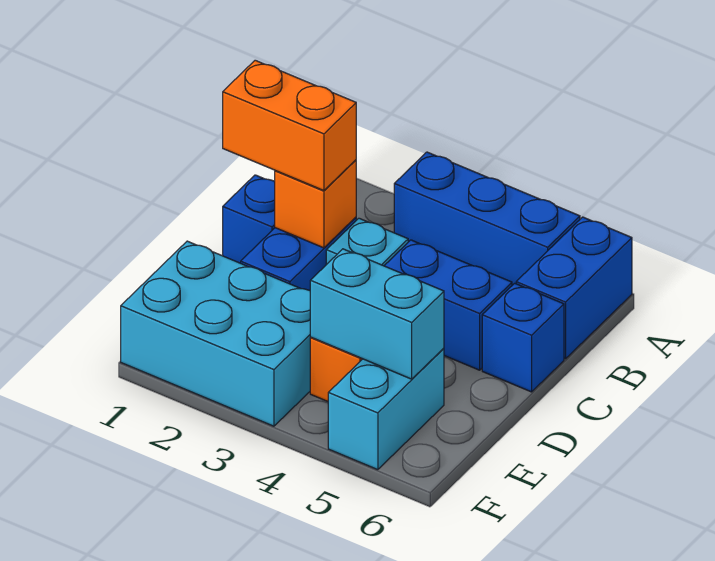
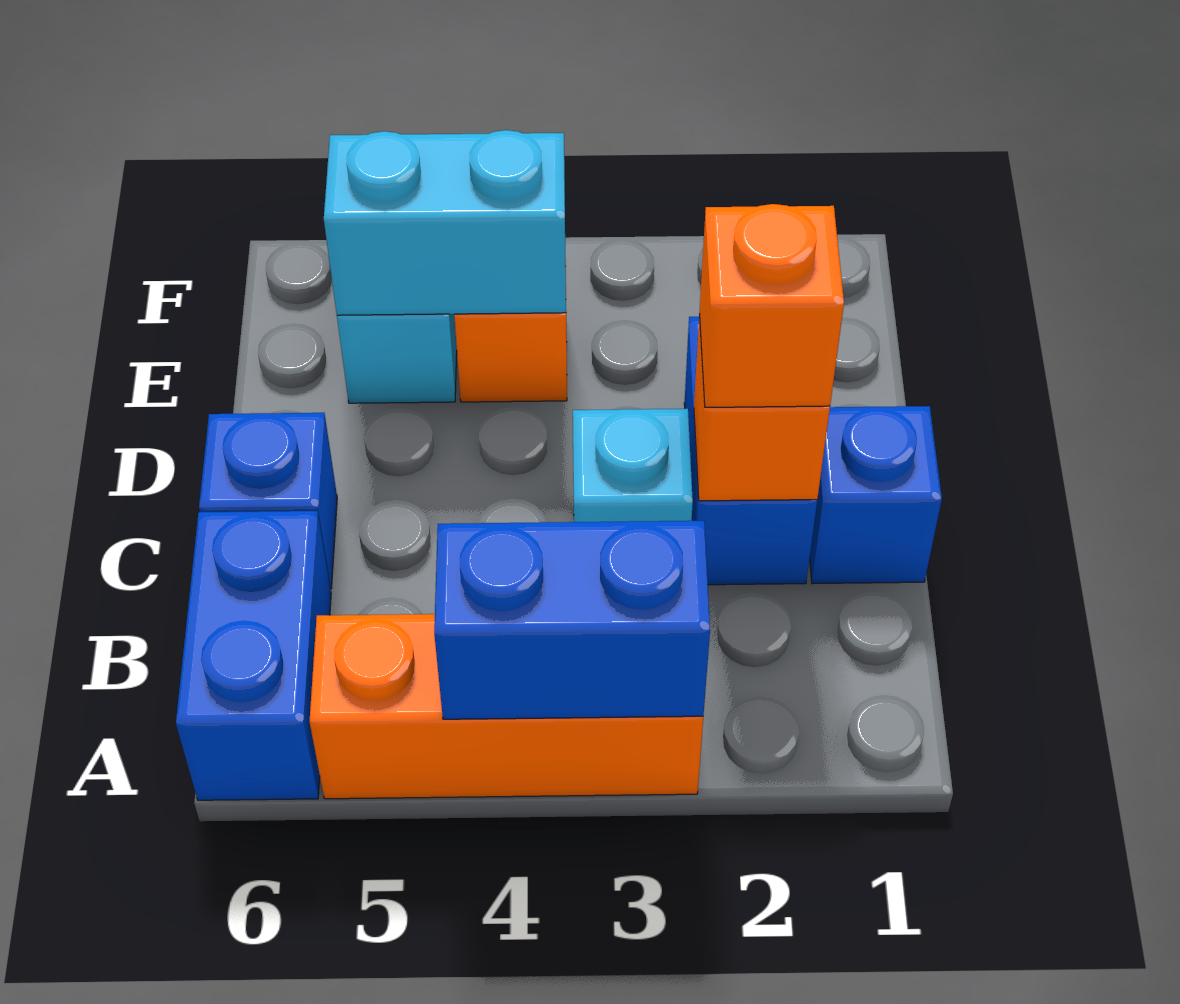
blue brick A3:A5 level 1 -> orange brick A3:A5 level 1
orange brick C1:C2 level 3 -> orange brick C2 level 3
blue brick C4:C5 level 1 -> blue brick A3:A4 level 2
cyan brick E1:F3 level 1 -> none

